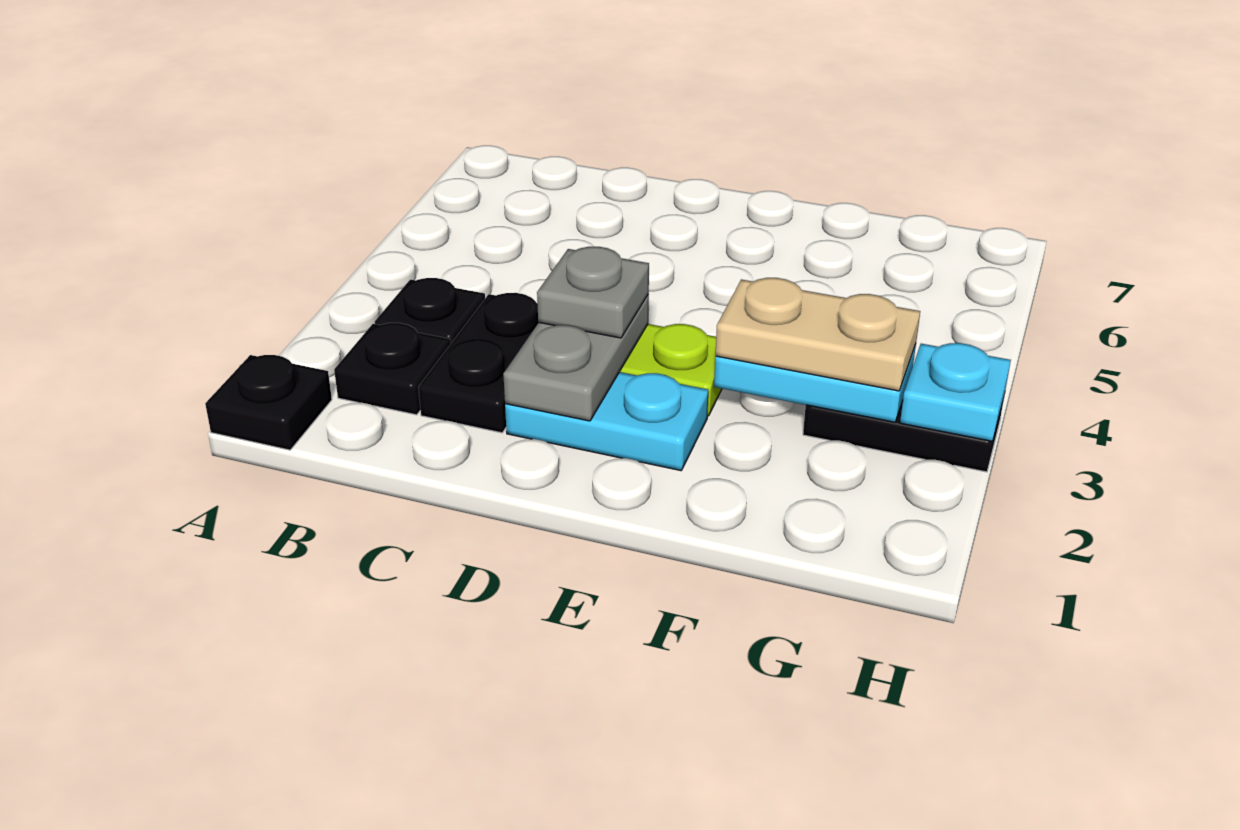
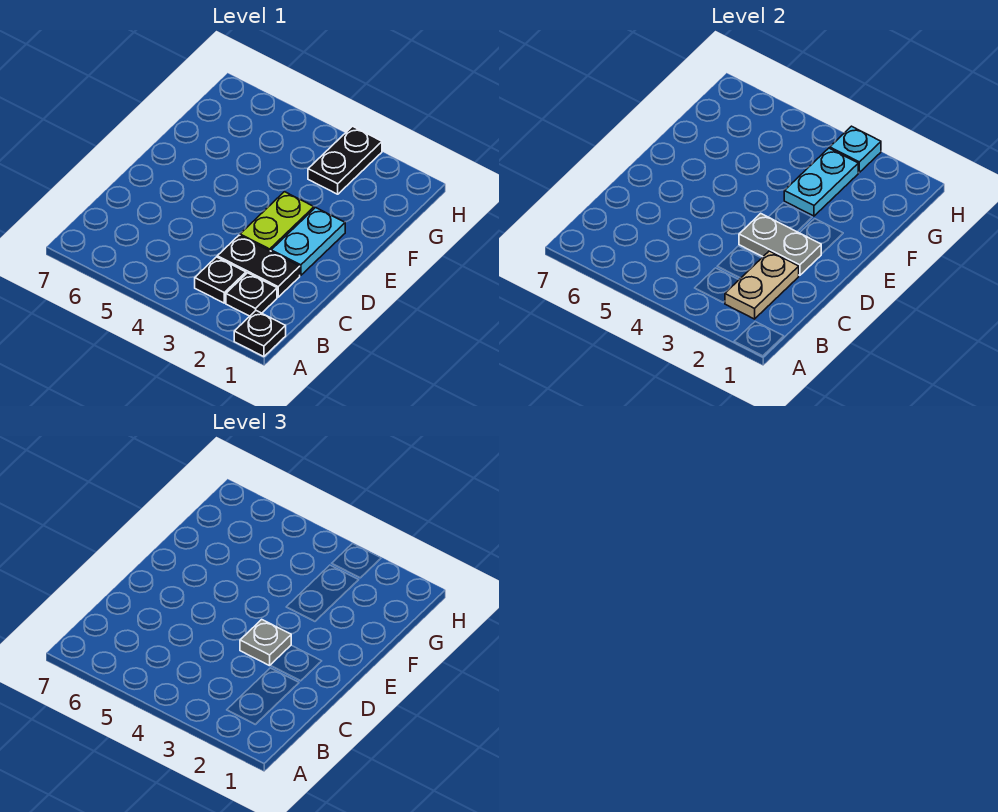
tan plate F3:G3 level 3 -> tan plate B2:C2 level 2

